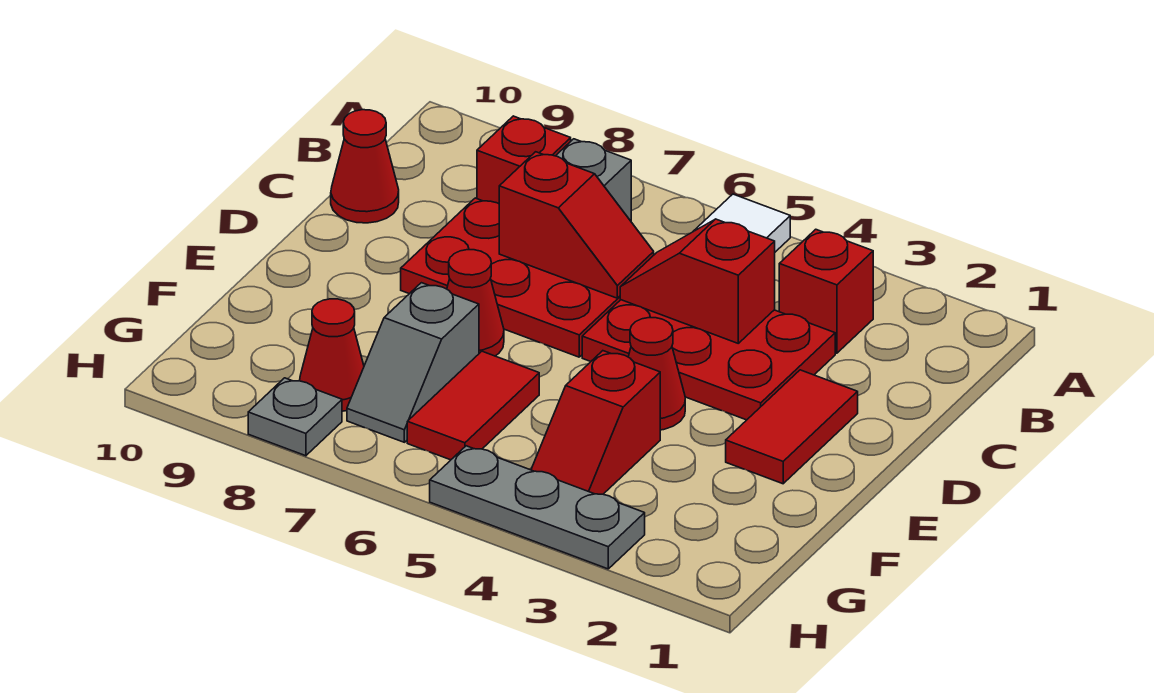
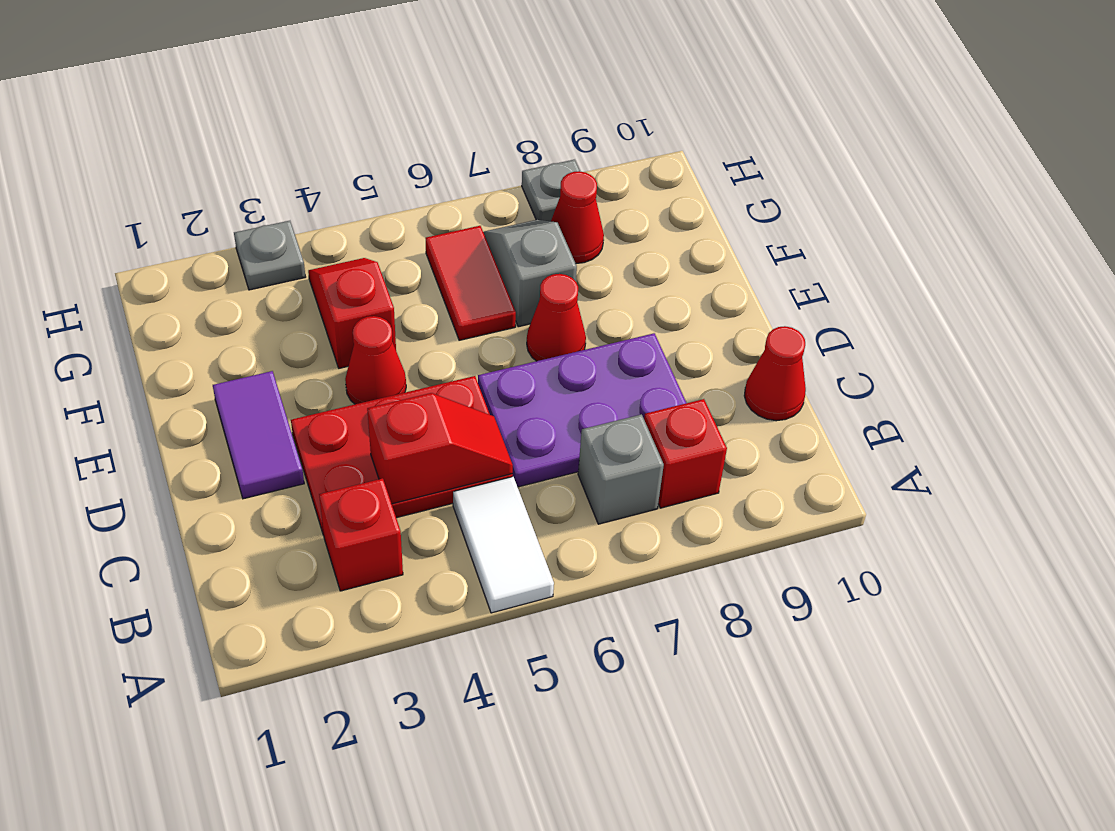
red plate C6:D8 level 1 -> purple plate C6:D8 level 1
red slope C6:C7 level 2 top 7 -> none
red tile D2:E2 level 1 -> purple tile D2:E2 level 1
grey plate H3:H5 level 1 -> grey plate H3 level 1

